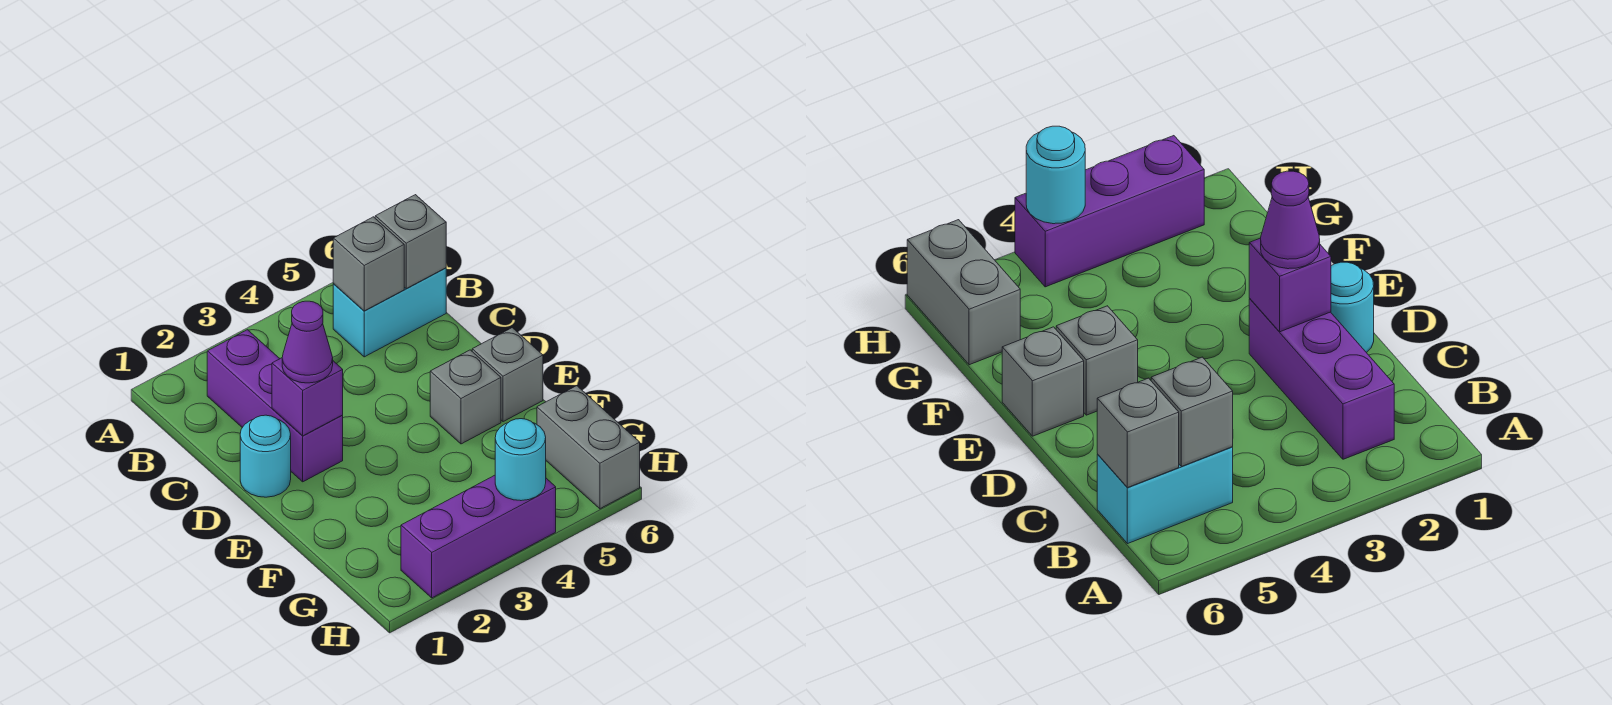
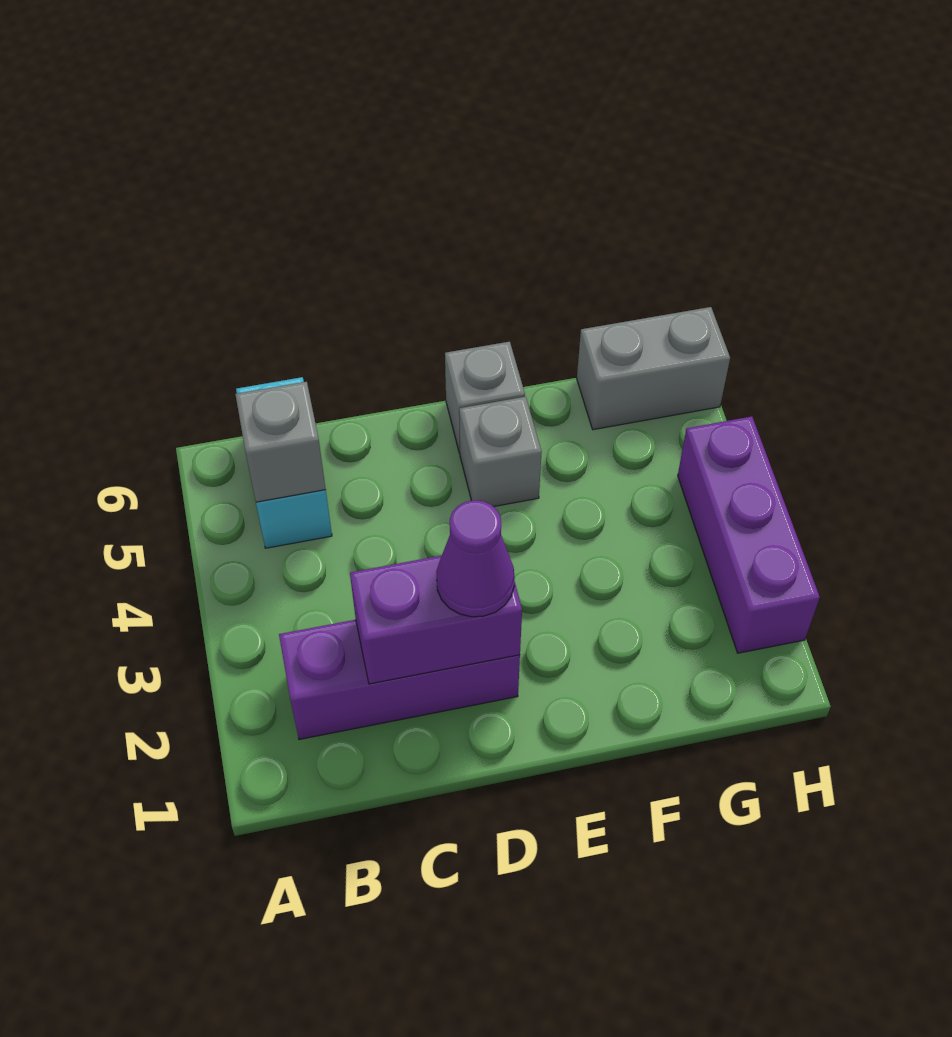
grey brick B6 level 2 -> none
cyan round brick D1 level 1 -> none
purple brick D2 level 2 -> purple brick C2:D2 level 2
cyan round brick H4 level 2 -> none

